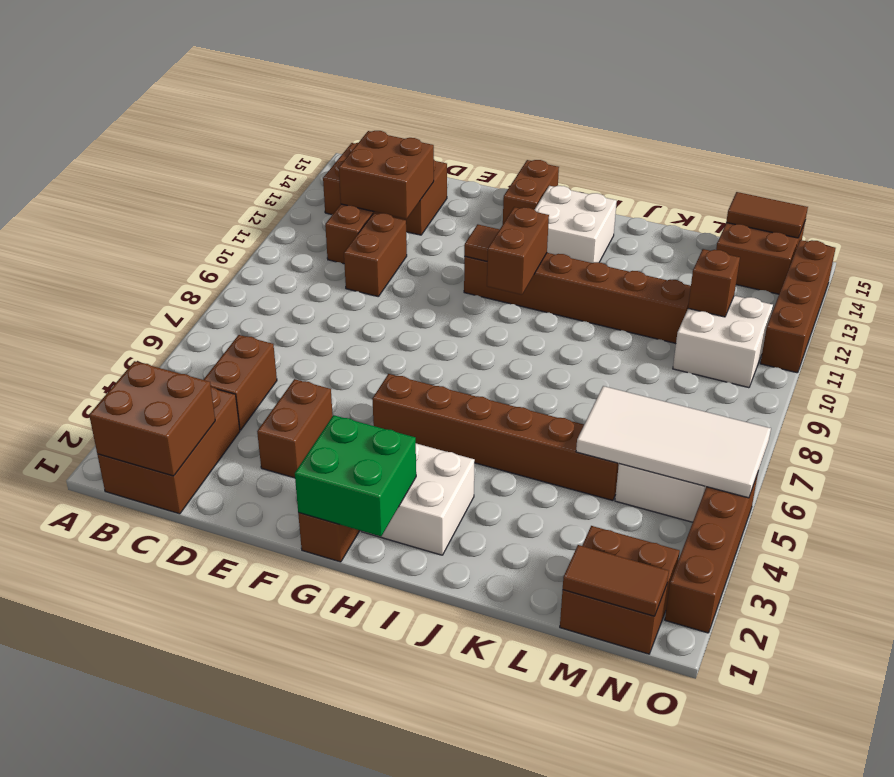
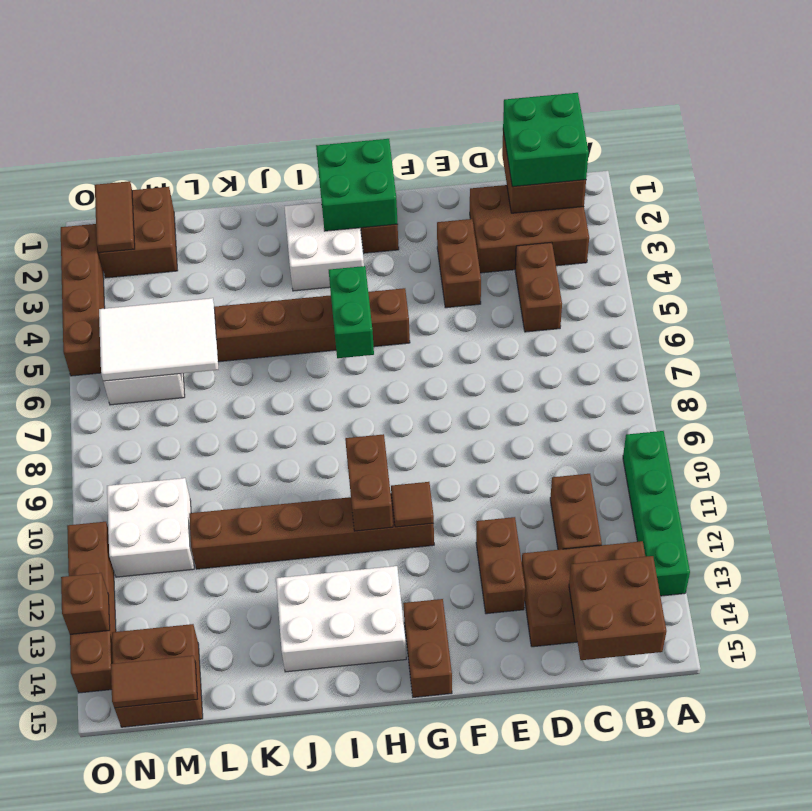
none -> green brick A10:A13 level 1
brown brick B1:C3 level 1 -> brown brick B2:D3 level 1
none -> green brick B1:C2 level 3
brown brick C12:D13 level 2 -> brown brick B14:C15 level 2
brown brick D10:D11 level 1 -> brown brick E12:E13 level 1
none -> green brick H5:H6 level 2
white brick H13:I14 level 1 -> white brick H13:J14 level 1
white tile L5:O6 level 2 -> white tile L5:N6 level 2
brown tile M1:N1 level 2 -> brown tile N1:N2 level 2
brown brick M11 level 2 -> brown brick O13 level 2

